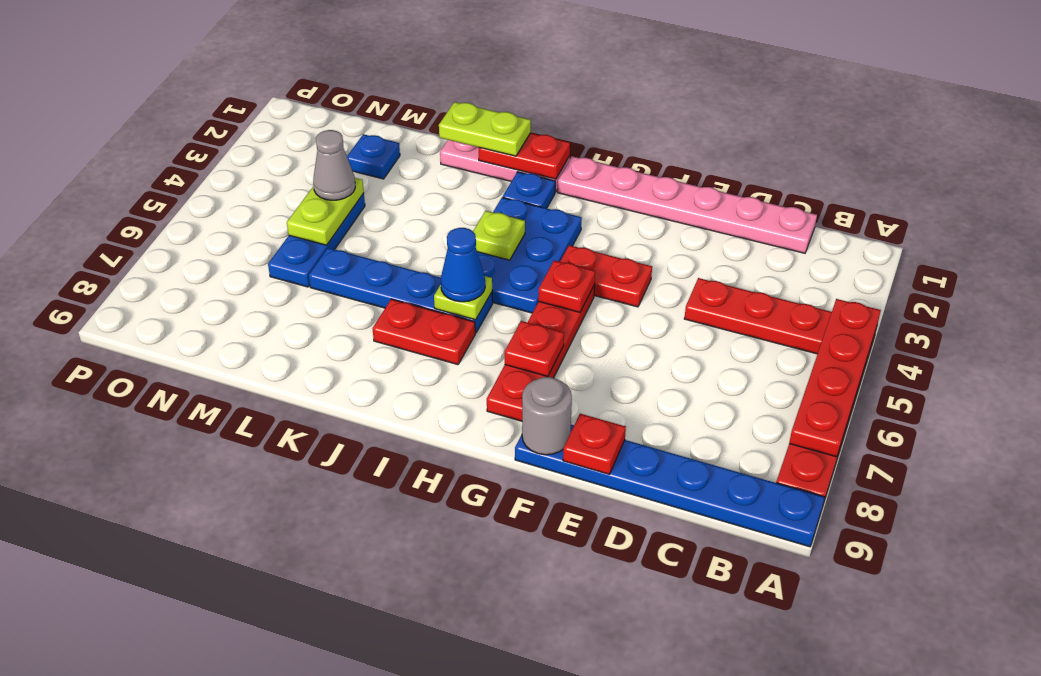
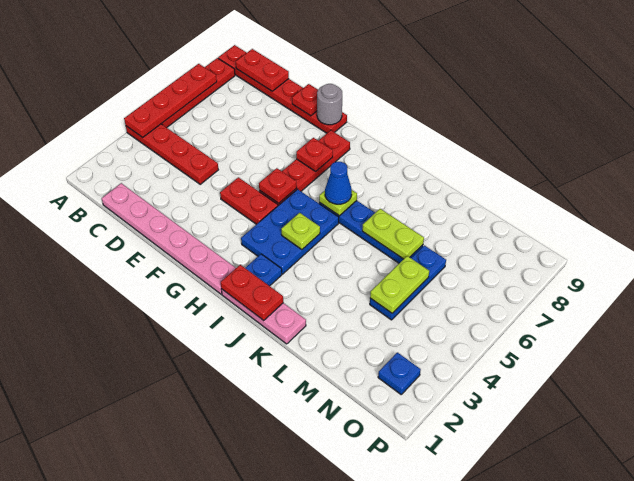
blue plate A9:F9 level 1 -> red plate A9:F9 level 1
red plate I7:J7 level 1 -> red plate B9:C9 level 2
lime plate J1:K1 level 3 -> lime plate K6:L6 level 2
blue plate M2 level 1 -> blue plate O2 level 1
grey cone M4 level 3 -> none

